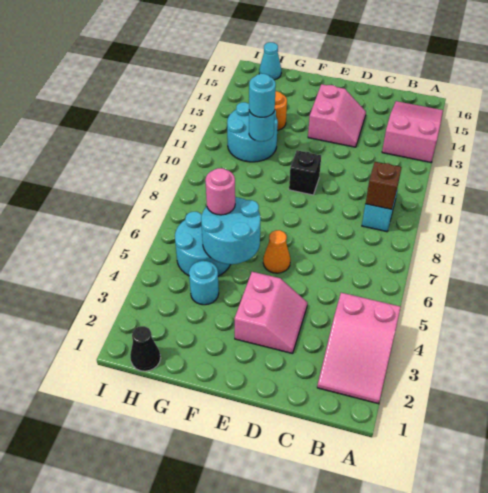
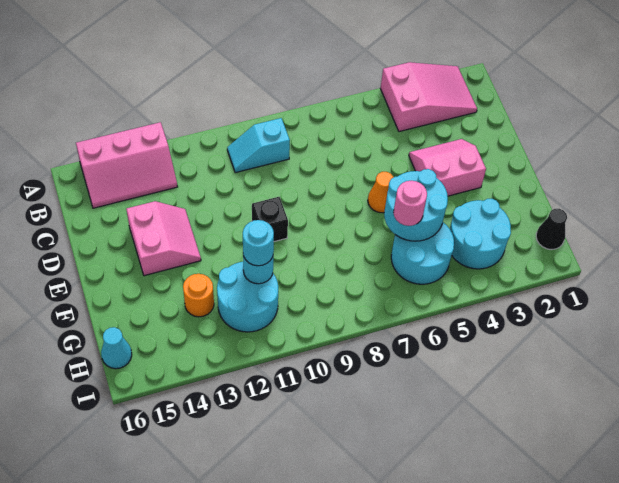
pink slope A13:B15 level 1 top 13 -> pink slope A13:B15 level 1 top A
brown brick B9 level 2 -> none
pink slope D13:E14 level 1 top E -> pink slope D13:E14 level 1 top 14
cyan round brick G4 level 1 -> cyan round brick G3:H4 level 1

